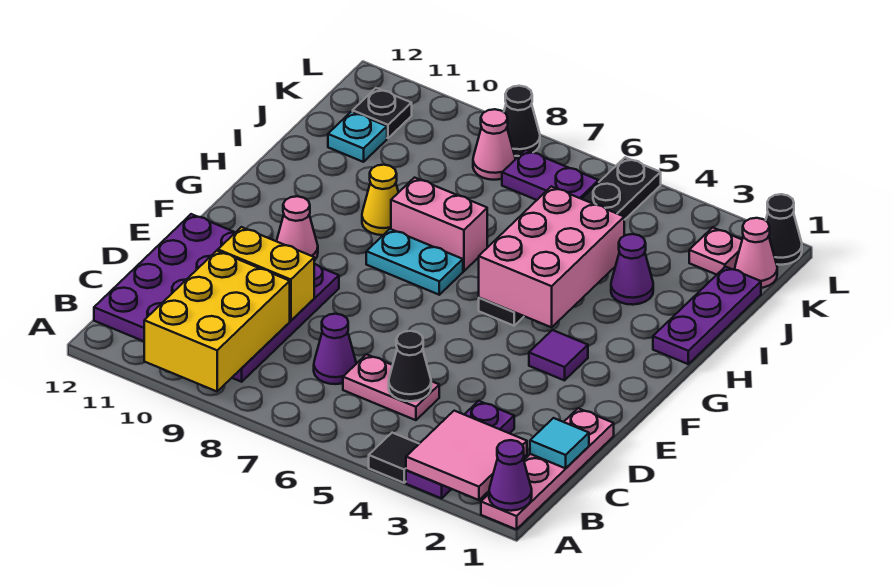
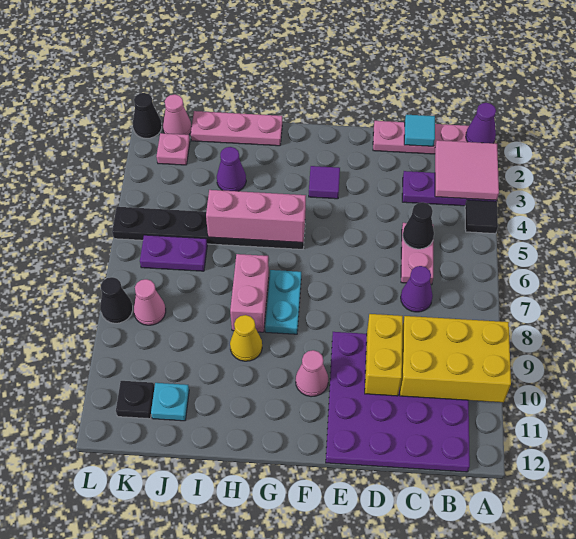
pink brick G4:I5 level 2 -> pink brick G5:I5 level 2
purple plate H1:J1 level 1 -> pink plate H1:J1 level 1
purple plate K6:K7 level 1 -> purple plate J6:K6 level 1

